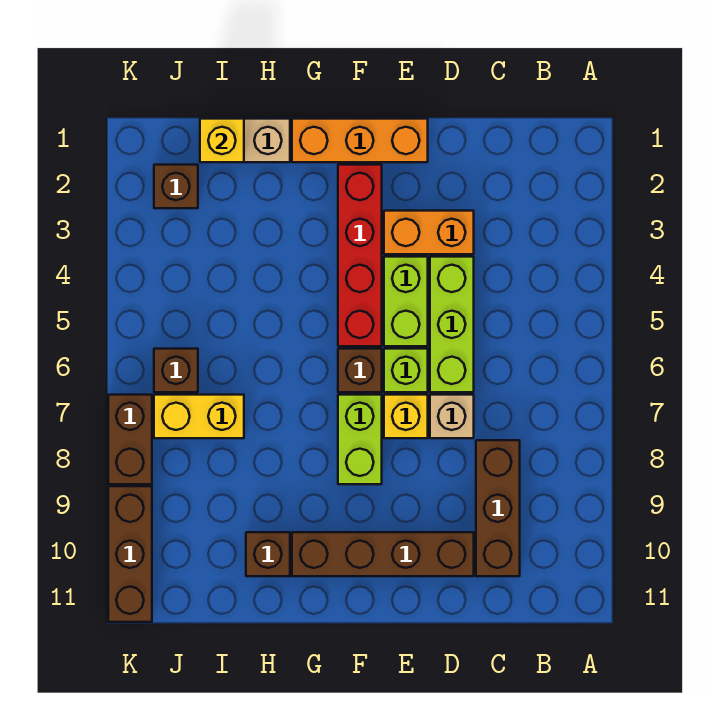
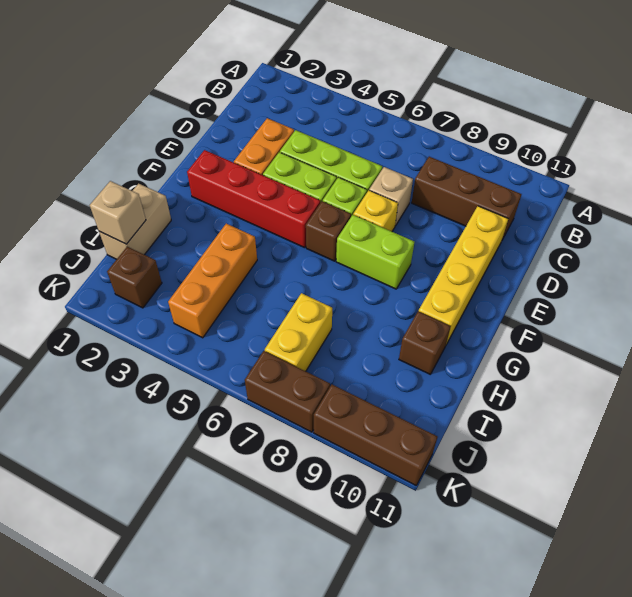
brown brick D10:G10 level 1 -> yellow brick D10:G10 level 1
orange brick E1:G1 level 1 -> orange brick H4:J4 level 1
yellow brick I1 level 2 -> tan brick I1 level 2
brown brick J6 level 1 -> none

